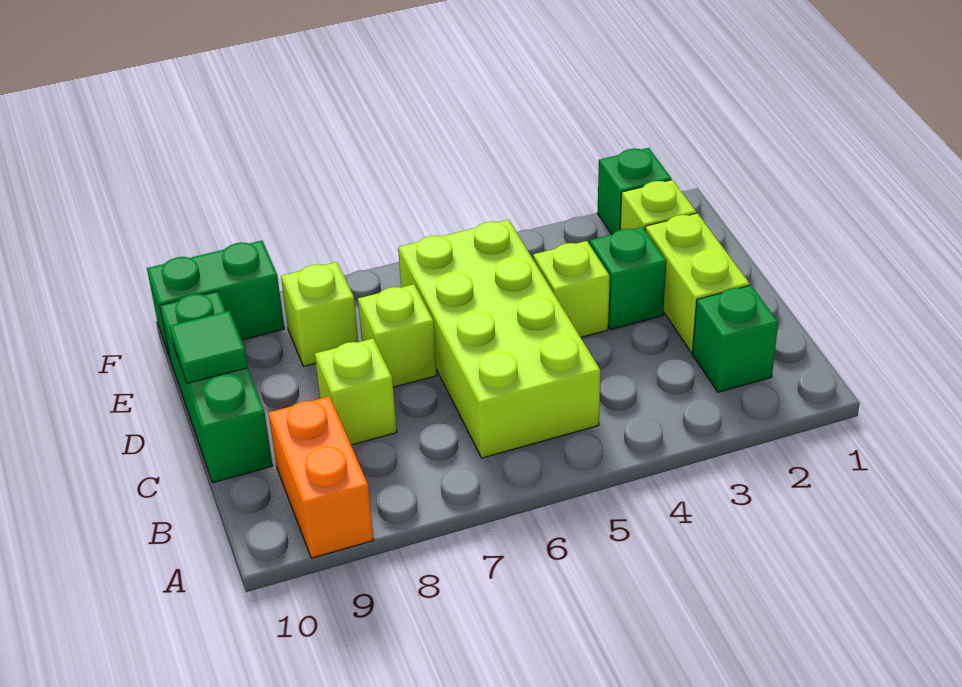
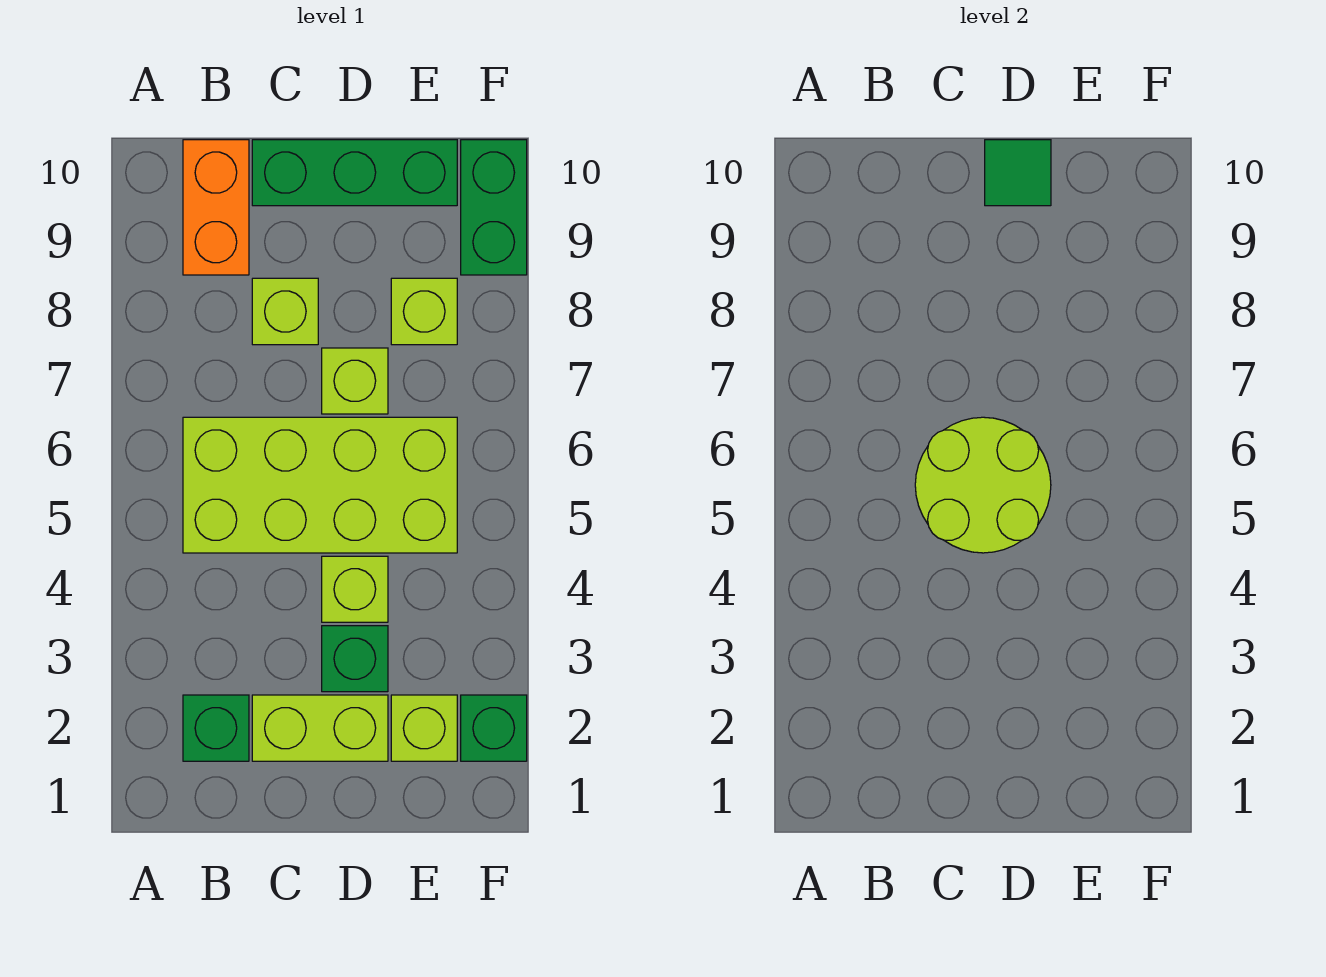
orange brick A9:B9 level 1 -> orange brick B9:B10 level 1
none -> lime round brick C5:D6 level 2

